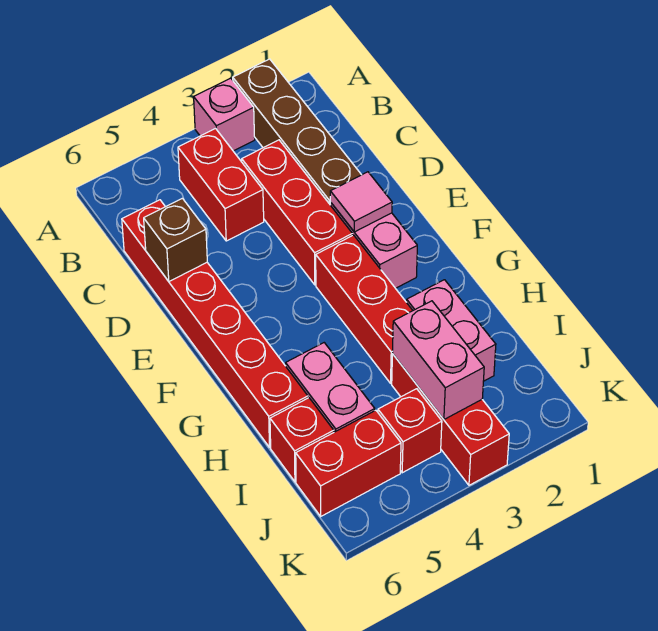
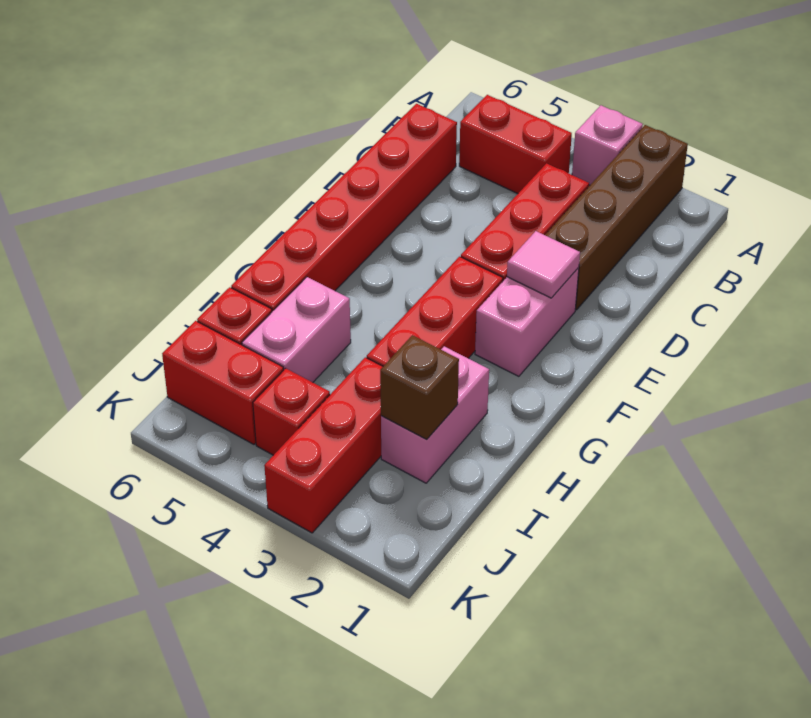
red brick B4:C4 level 1 -> red brick B4:B5 level 1
brown brick D6 level 2 -> brown brick I2 level 2
pink brick I3:J3 level 2 -> none

